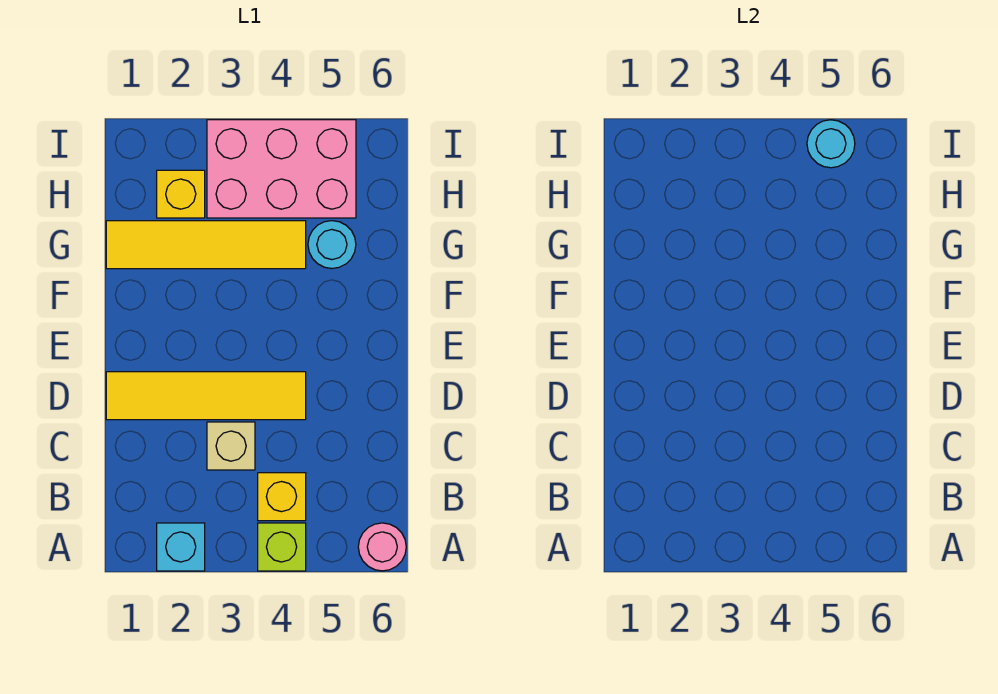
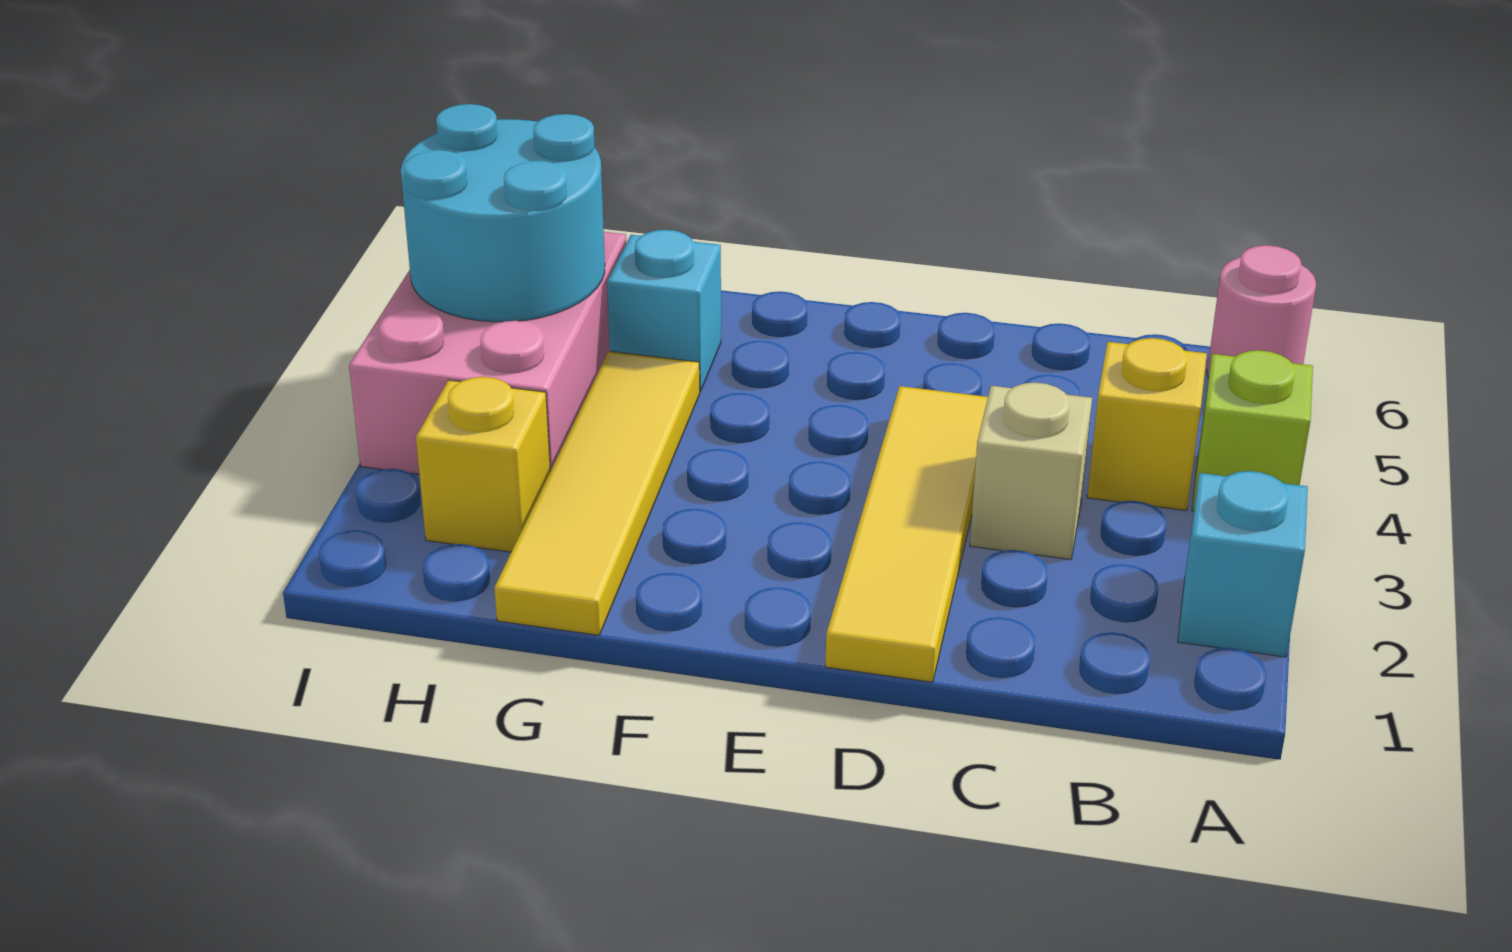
cyan round brick G5 level 1 -> cyan brick G5 level 1
cyan round brick I5 level 2 -> cyan round brick H4:I5 level 2

